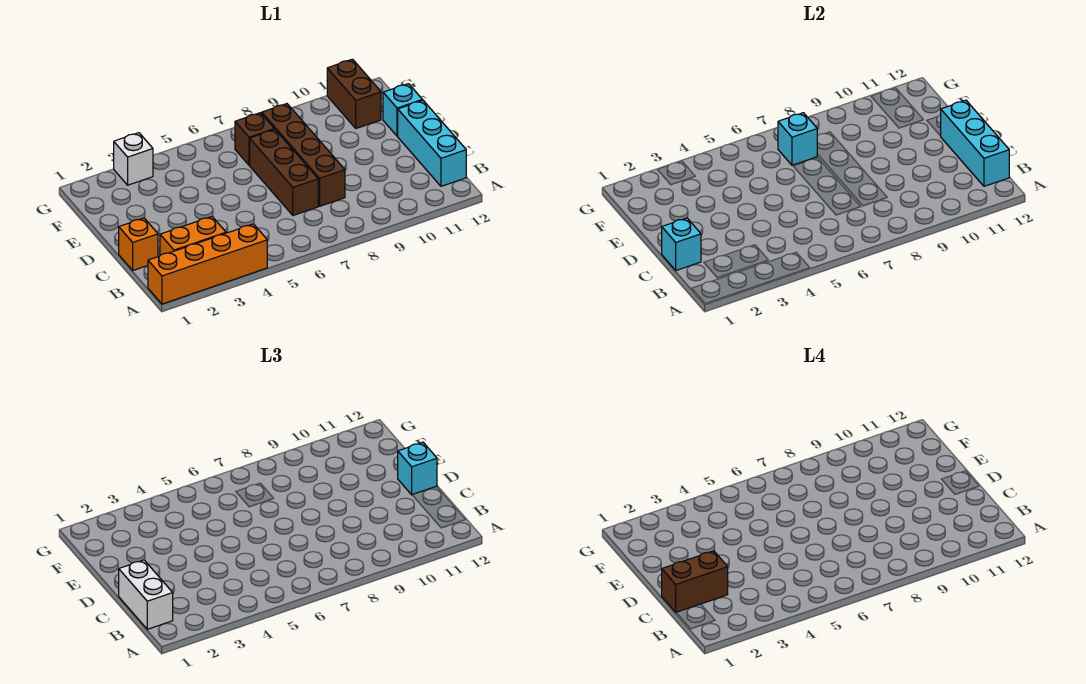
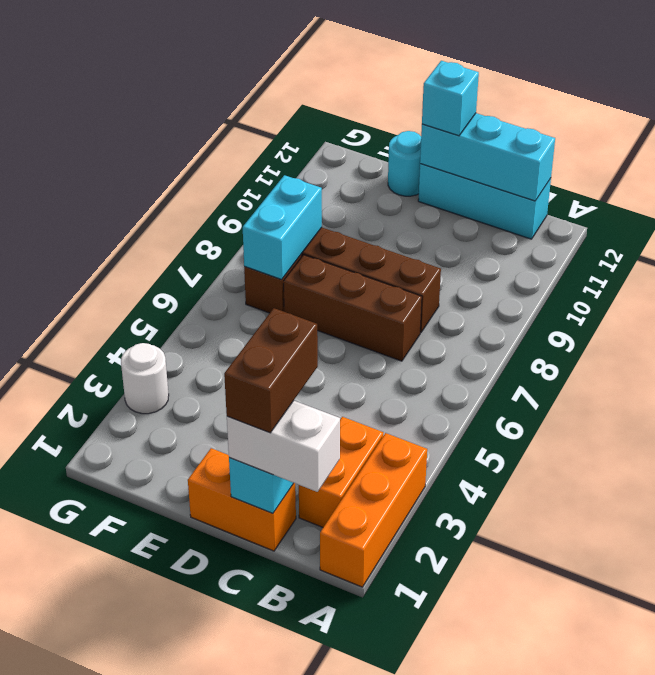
orange brick A1:A4 level 1 -> orange brick A1:A3 level 1
orange brick C1 level 1 -> orange brick C1:D1 level 1
cyan brick E12 level 1 -> cyan round brick E12 level 1
cyan brick F7 level 2 -> cyan brick F7:F8 level 2
brown brick F11:G11 level 1 -> none
white brick G3 level 1 -> white round brick G3 level 1

